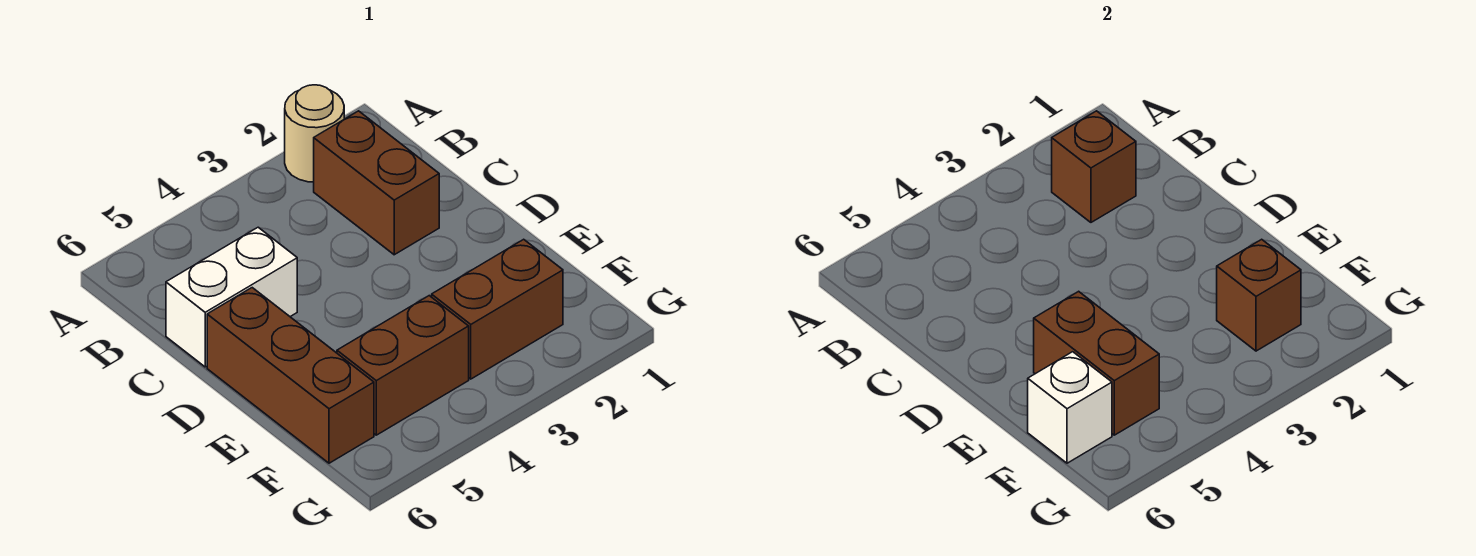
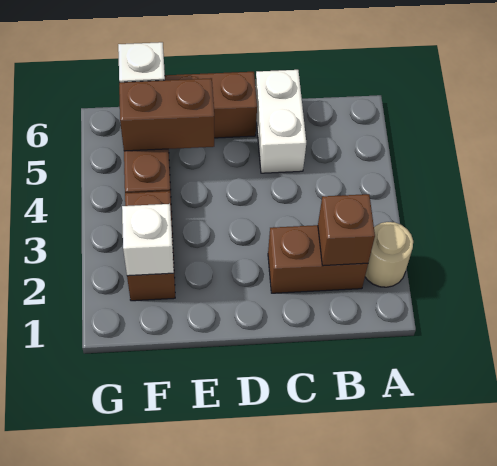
brown brick F2 level 2 -> white brick F2 level 2

